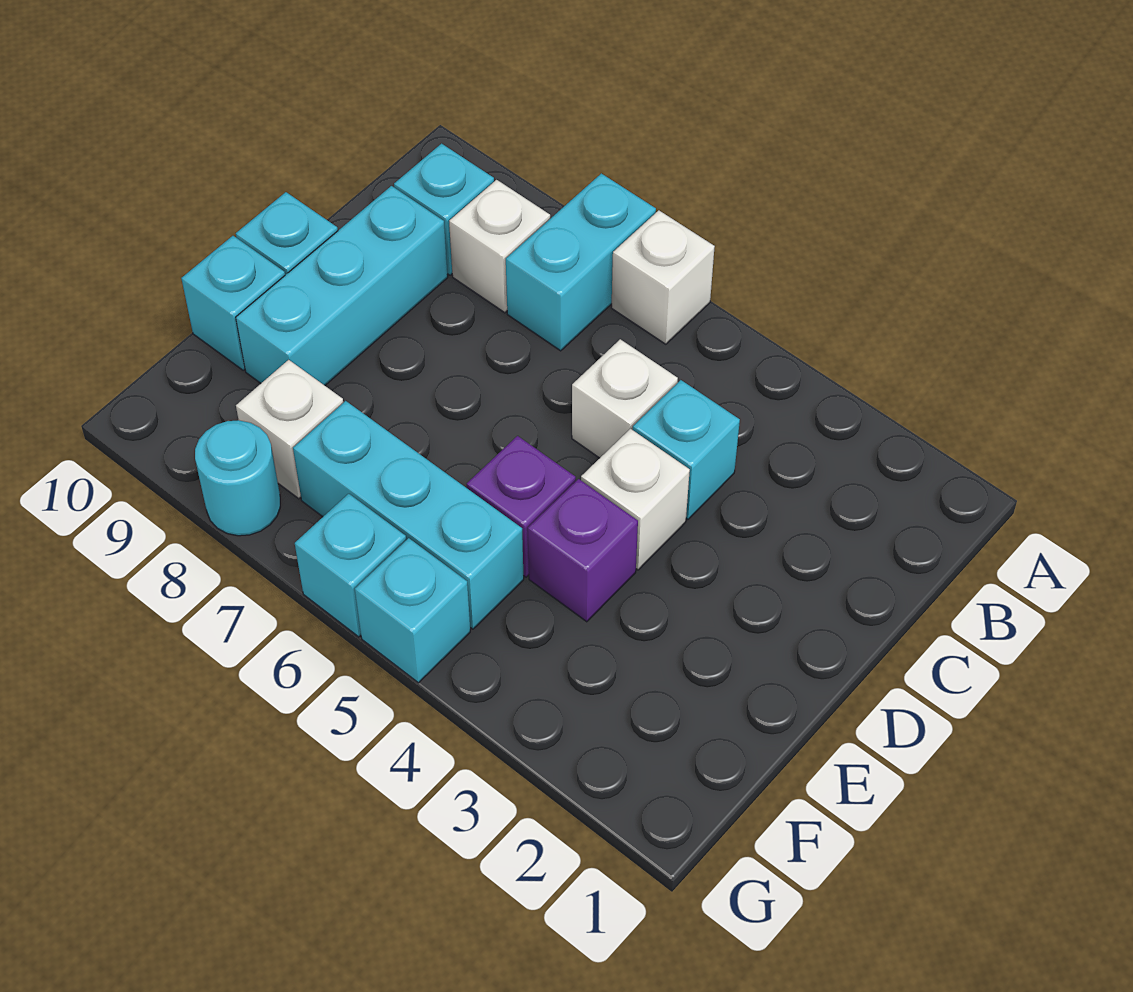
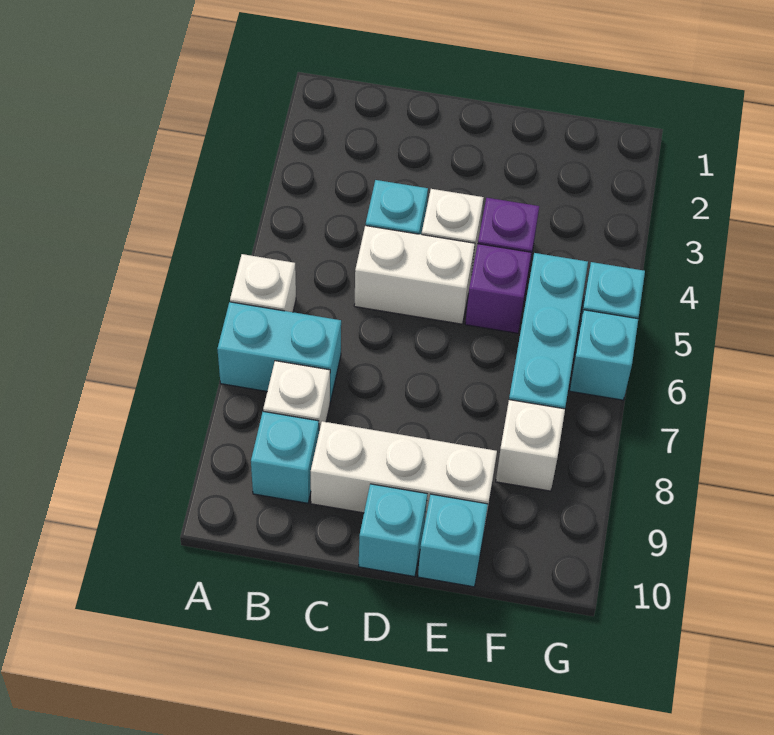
white brick C5 level 1 -> white brick C5:D5 level 1
cyan brick C9:E9 level 1 -> white brick C9:E9 level 1
cyan round brick G8 level 1 -> none

